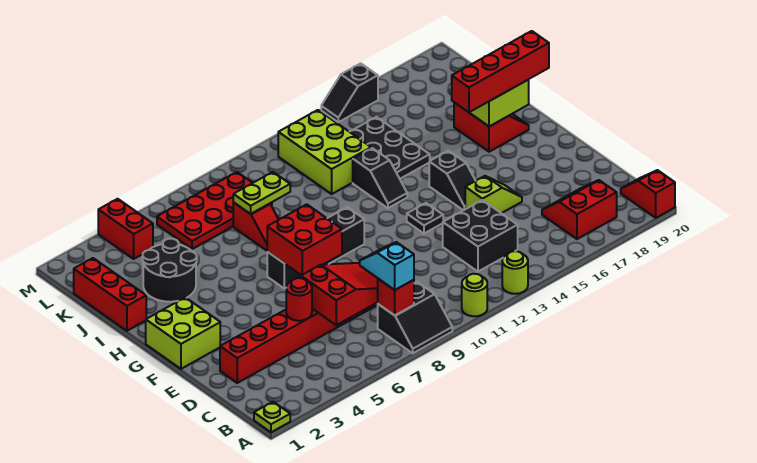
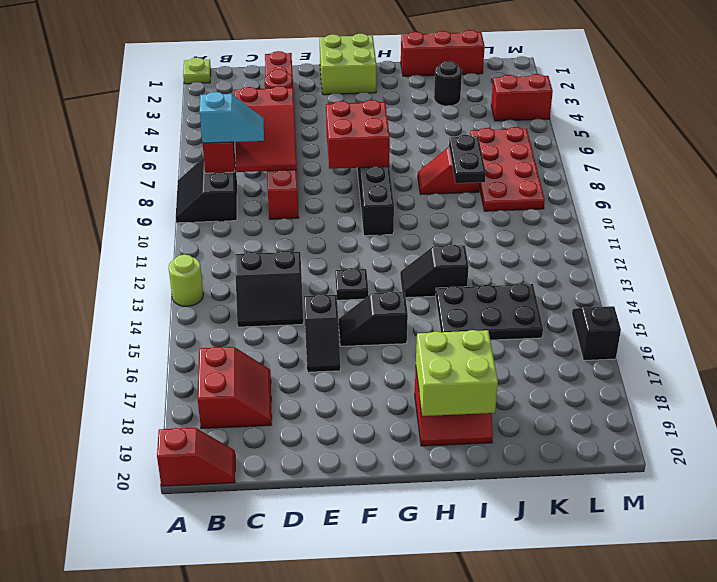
lime round brick A11 level 1 -> none
black brick C13:D14 level 1 -> black slope C13:D14 level 1 top 13
lime slope E15:E16 level 1 top 15 -> black slope E15:E16 level 1 top 15
red brick H17:H20 level 3 -> none
black round brick I3:J4 level 1 -> black round brick J3 level 1
lime plate J8:J9 level 2 -> black plate J8:J9 level 2
lime brick J12:L13 level 1 -> none

